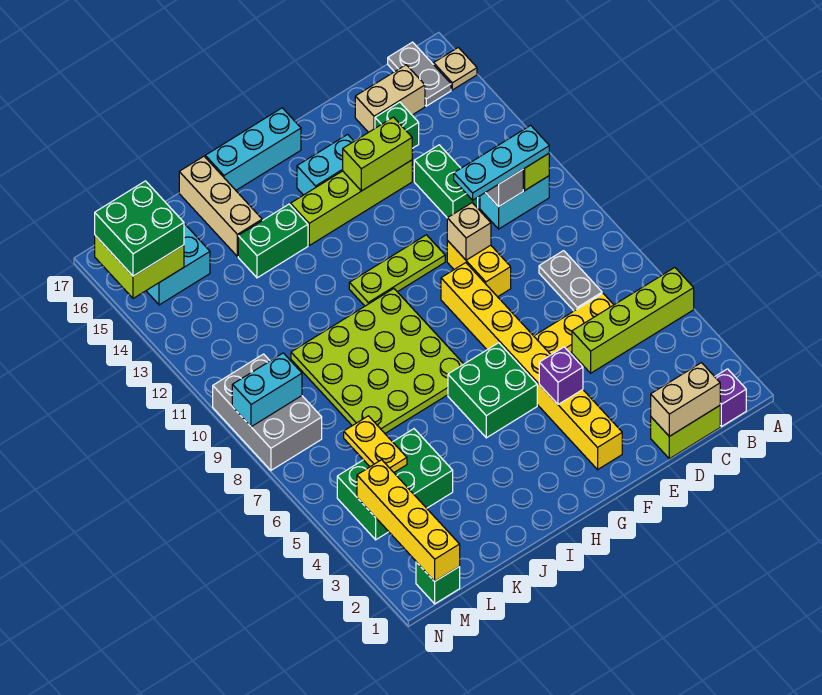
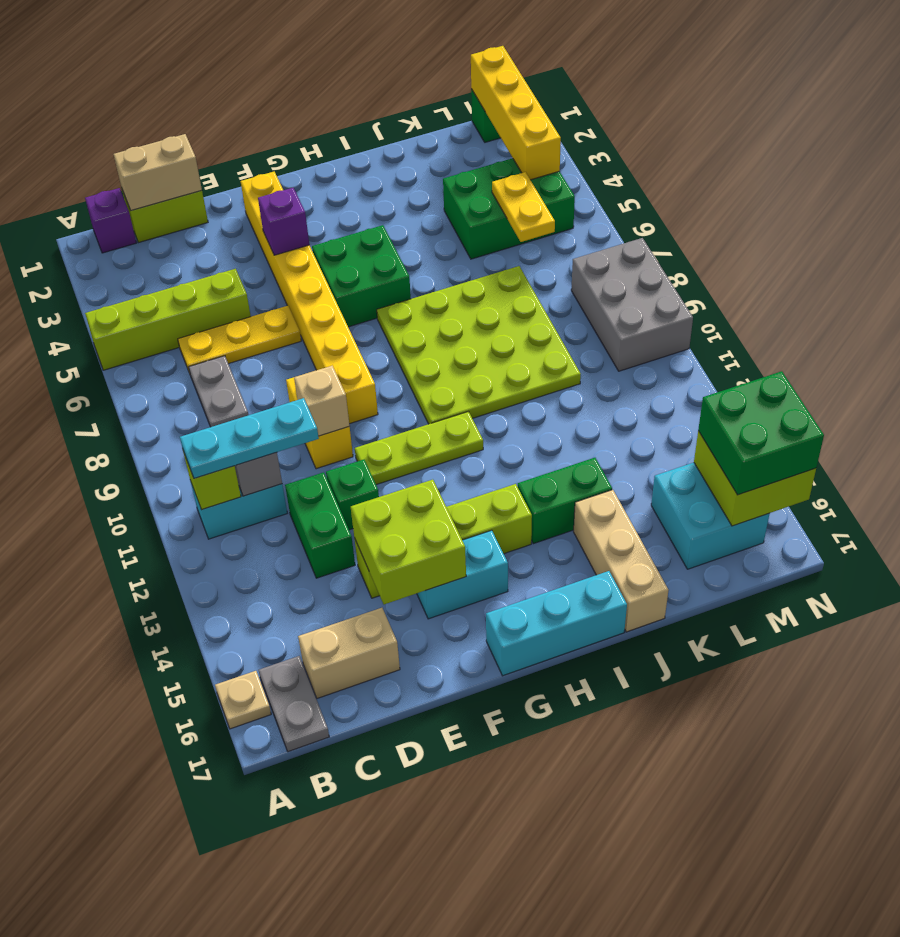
green brick D15 level 1 -> green brick E12 level 1
lime brick E14:F14 level 2 -> lime brick E14:F15 level 2
cyan brick M9:N9 level 2 -> none

